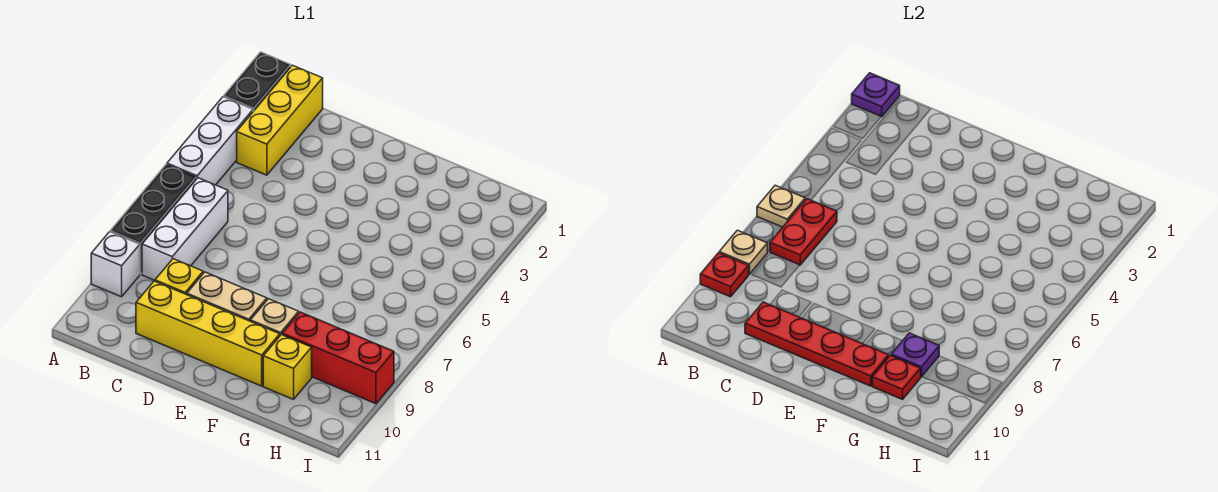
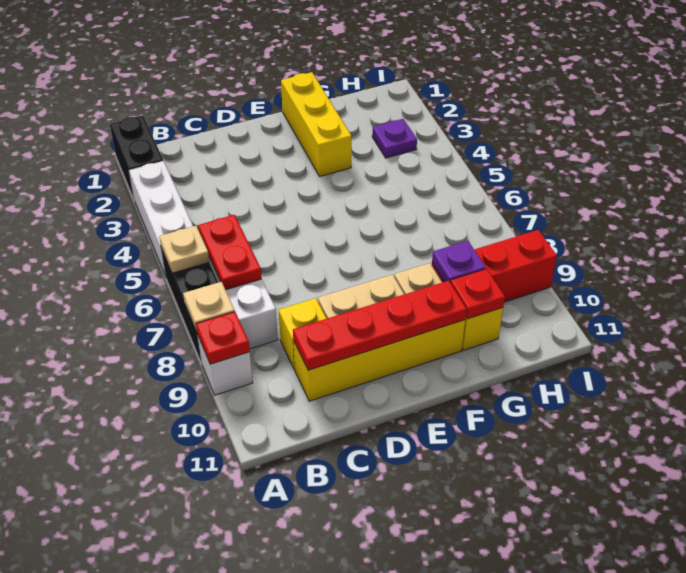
purple plate A1 level 2 -> purple plate H3 level 1
yellow brick B1:B3 level 1 -> yellow brick F1:F3 level 1

